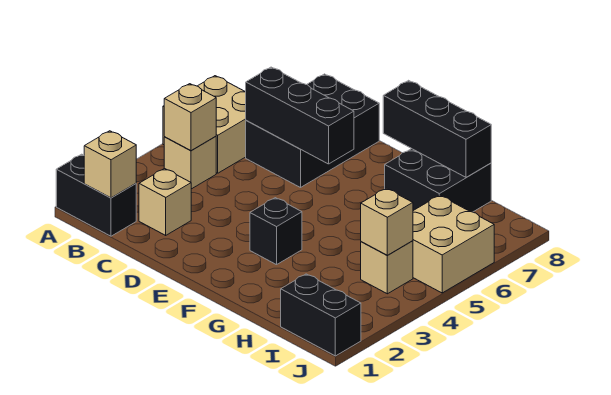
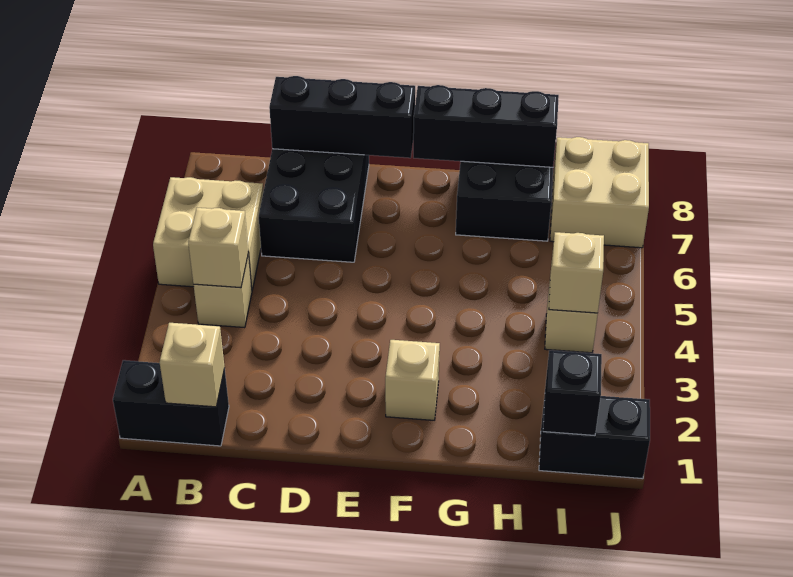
tan brick C2 level 1 -> tan brick F2 level 1
black brick C6:E6 level 2 -> black brick C8:E8 level 2
black brick F3 level 1 -> black brick I1 level 2
tan brick I5:J6 level 1 -> tan brick I7:J8 level 1

